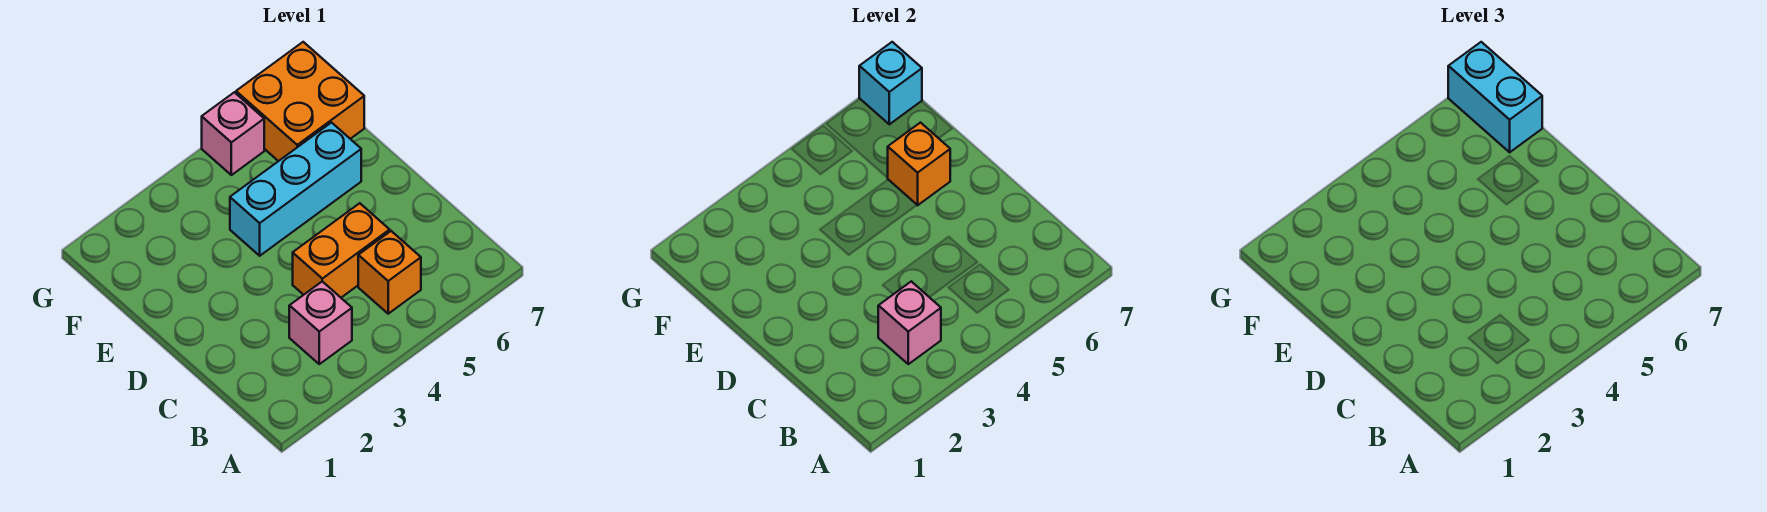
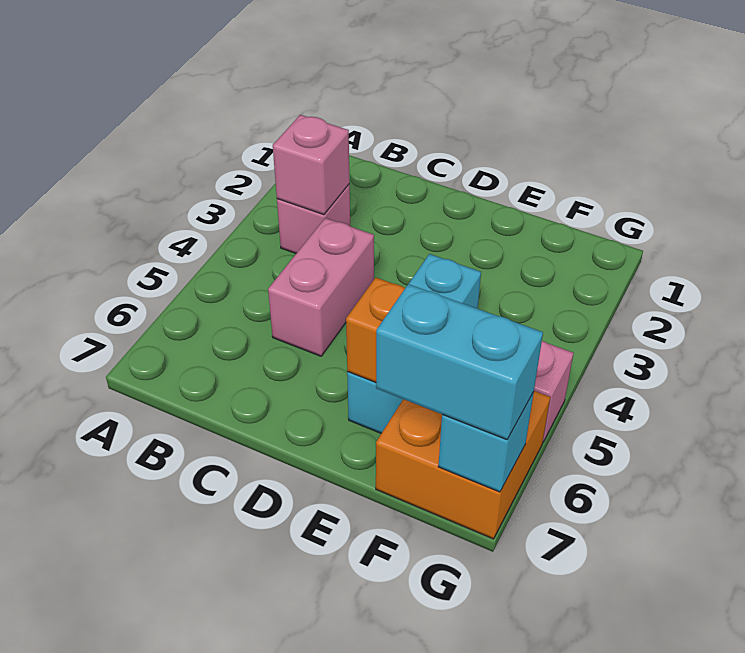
orange brick B5 level 1 -> none
orange brick C4:C5 level 1 -> pink brick C4:C5 level 1

